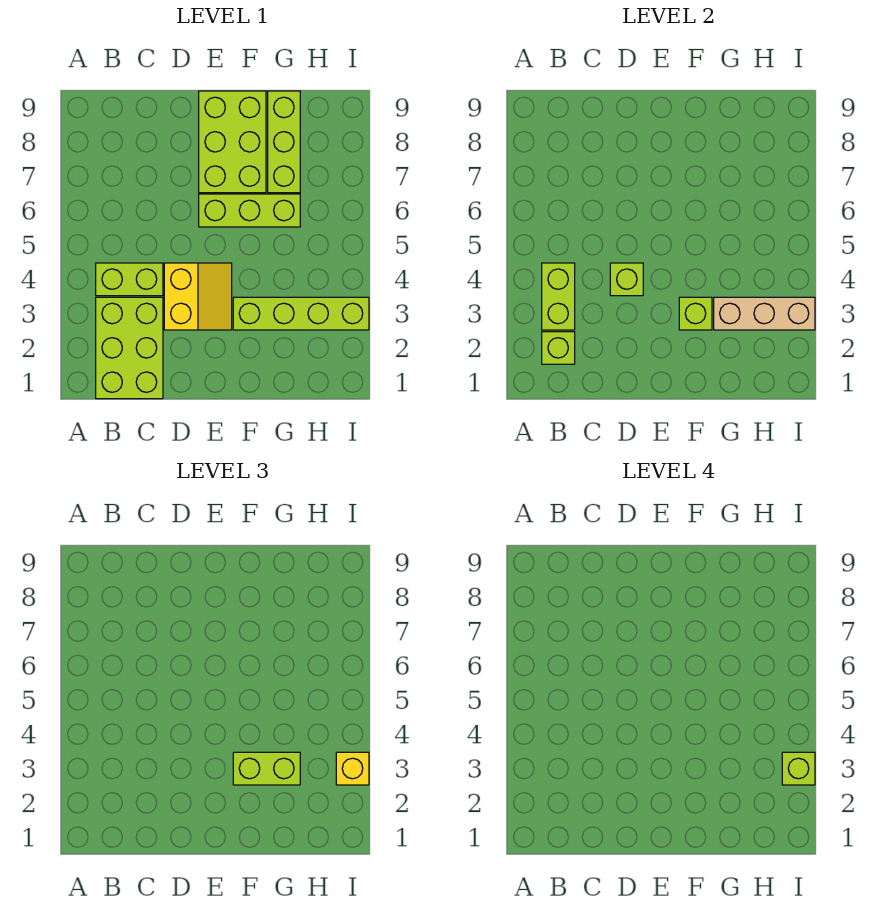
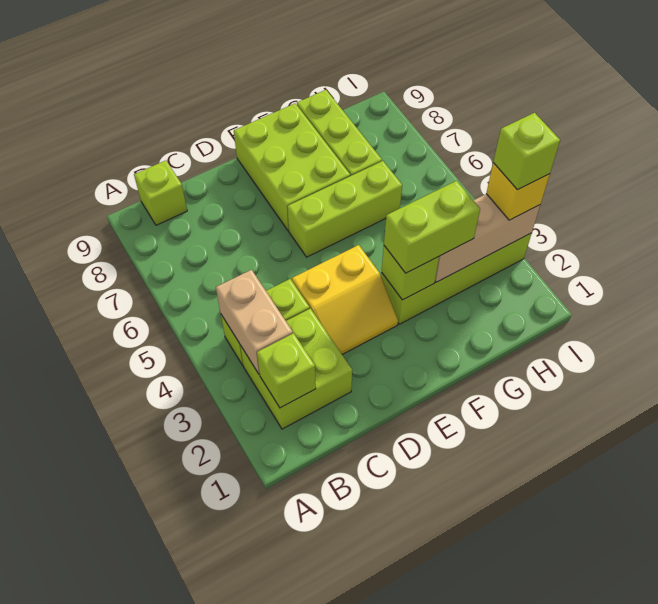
lime brick B1:C3 level 1 -> lime brick B2:C3 level 1
lime brick B3:B4 level 2 -> tan brick B3:B4 level 2
yellow slope D3:E4 level 1 top D -> yellow slope D3:E4 level 1 top 4
lime brick D4 level 2 -> lime brick B9 level 1

